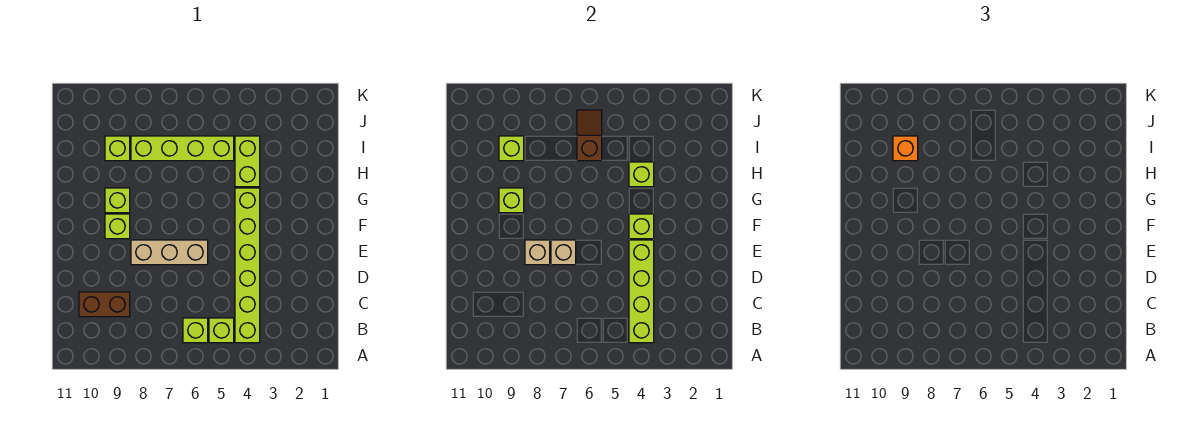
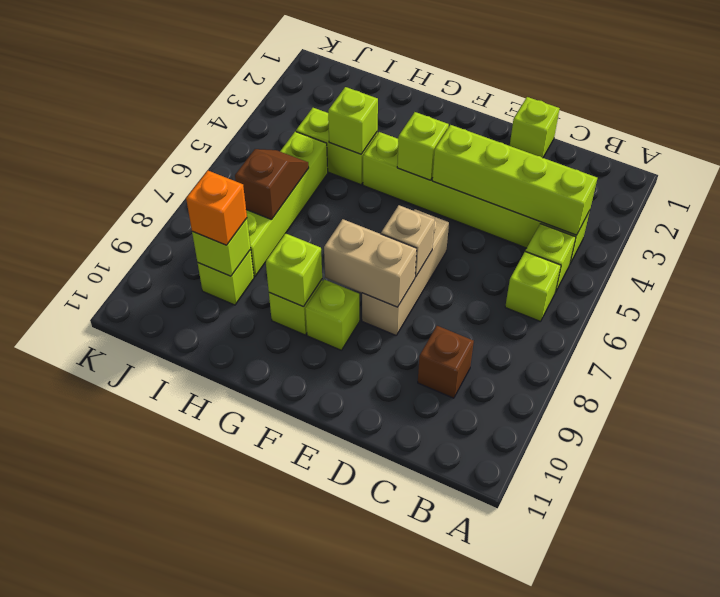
brown brick C9:C10 level 1 -> brown brick C9 level 1
none -> lime brick D1 level 1
tan brick E8 level 2 -> tan brick E8:F8 level 2
brown slope I6:J6 level 2 top I -> brown slope I6:I7 level 2 top 7

